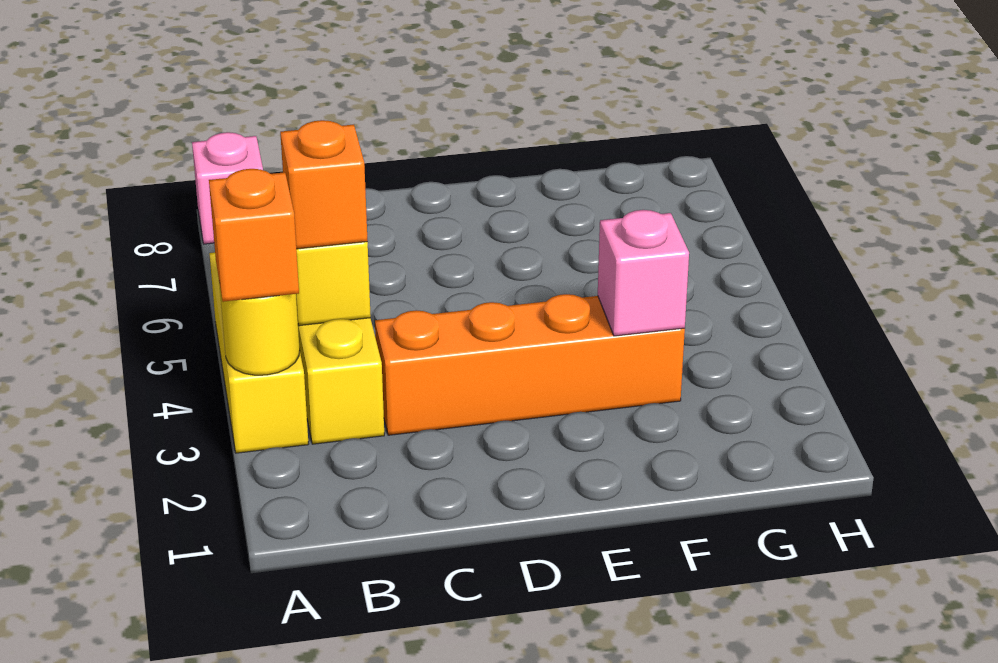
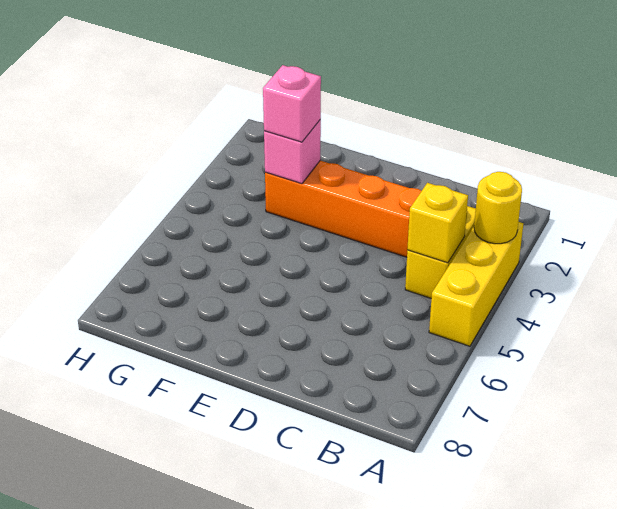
orange brick A3 level 3 -> none
pink brick A8 level 1 -> pink brick F3 level 3
orange brick B4 level 3 -> none

